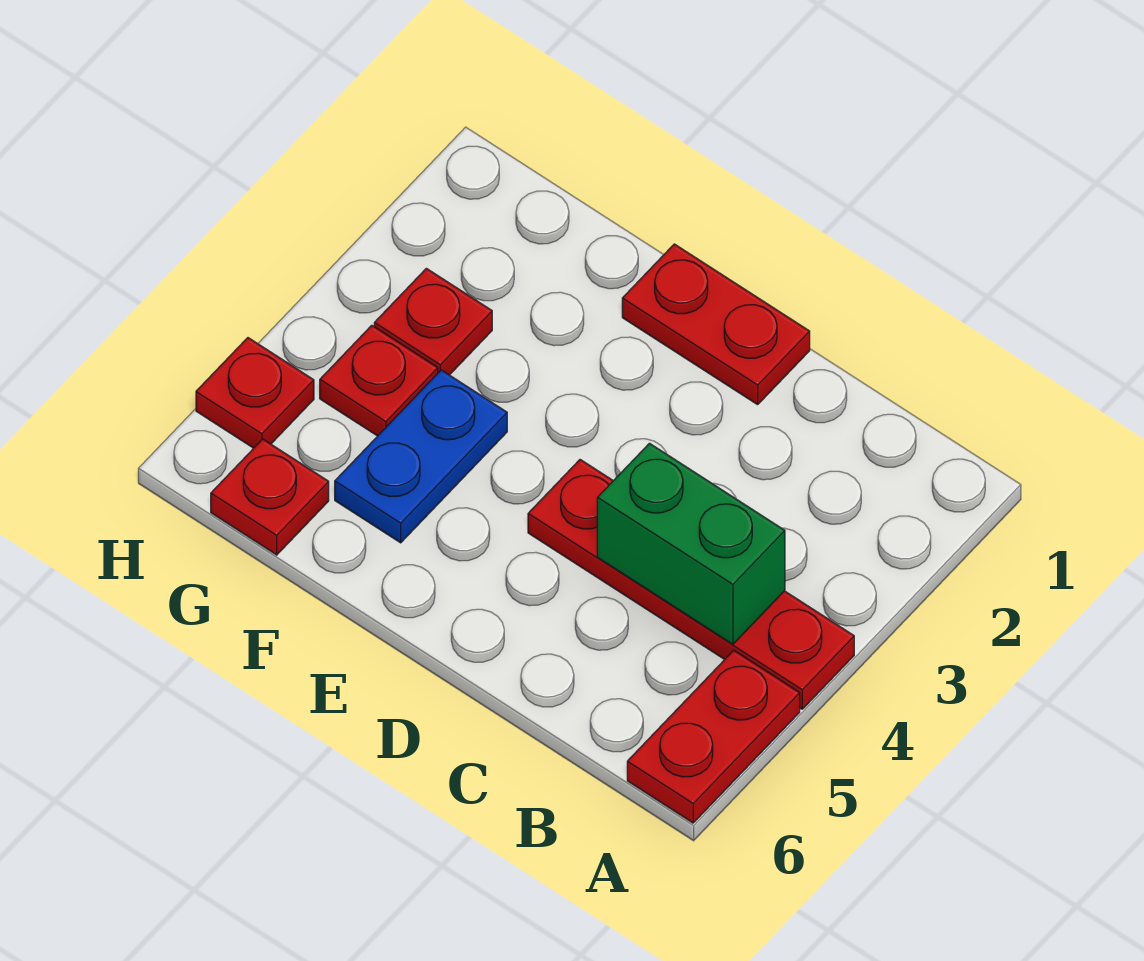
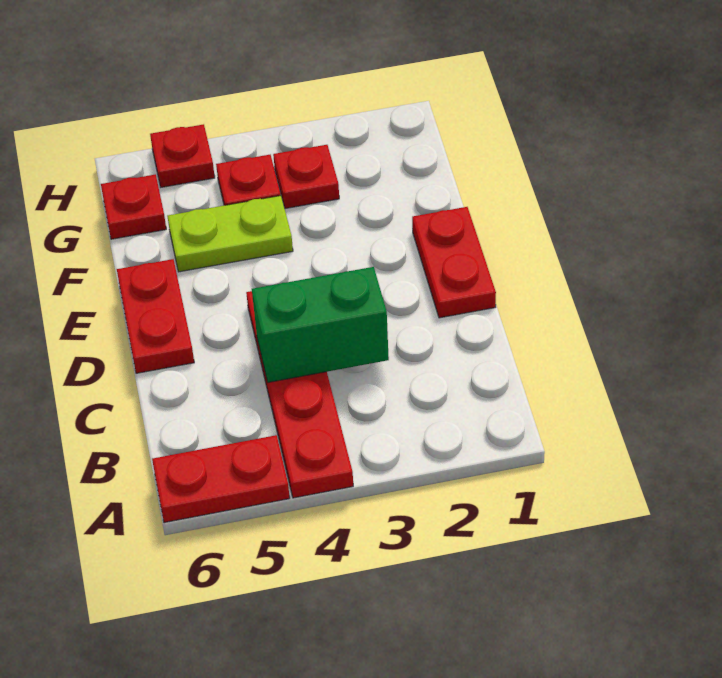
green brick B4:C4 level 2 -> green brick C3:C4 level 2
none -> red plate D6:E6 level 1
blue plate F4:F5 level 1 -> lime plate F4:F5 level 1

